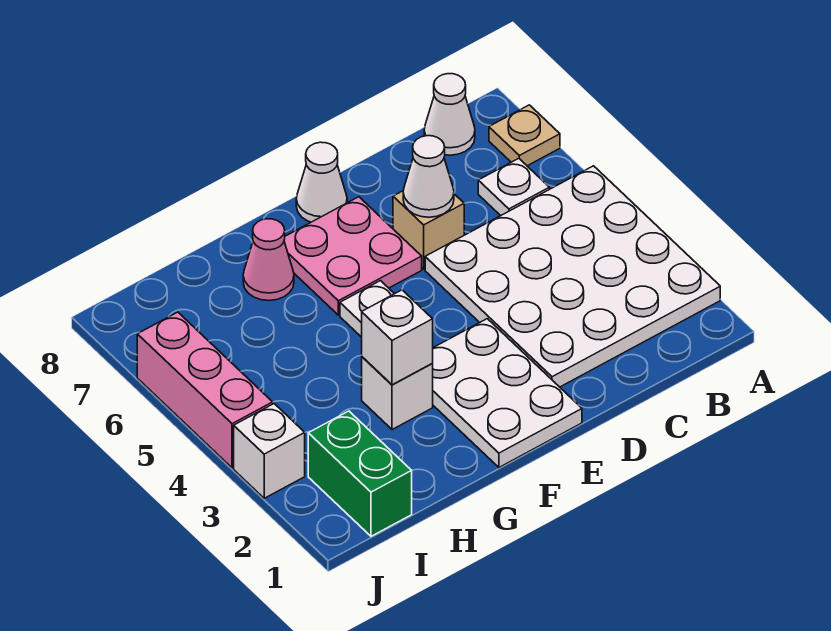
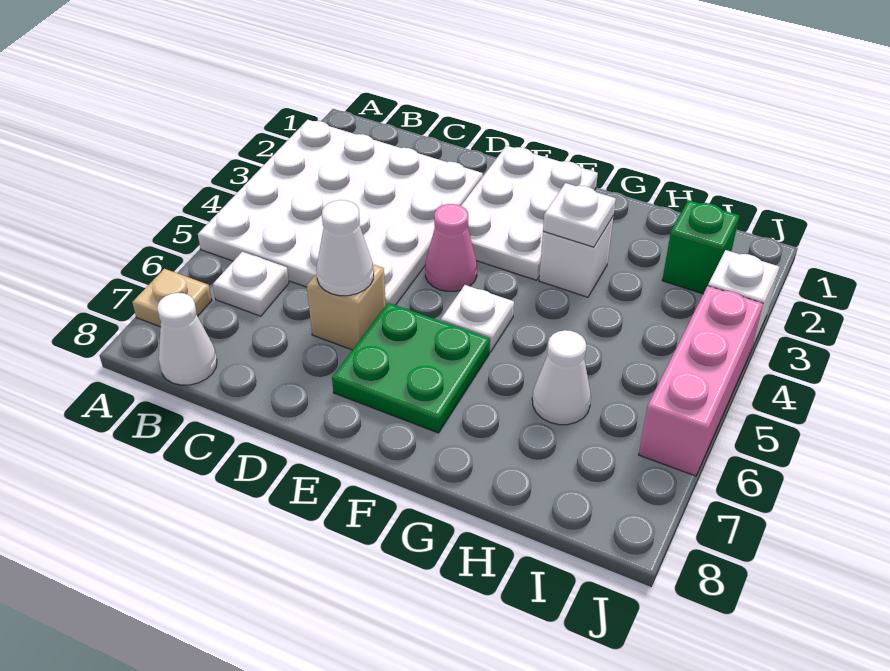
pink plate E6:F7 level 1 -> green plate E6:F7 level 1
white cone E8 level 1 -> white cone H6 level 1
white brick G3 level 2 -> white plate G3 level 2
pink cone G7 level 1 -> pink cone E4 level 1
green brick I1:I2 level 1 -> green brick I2 level 1

